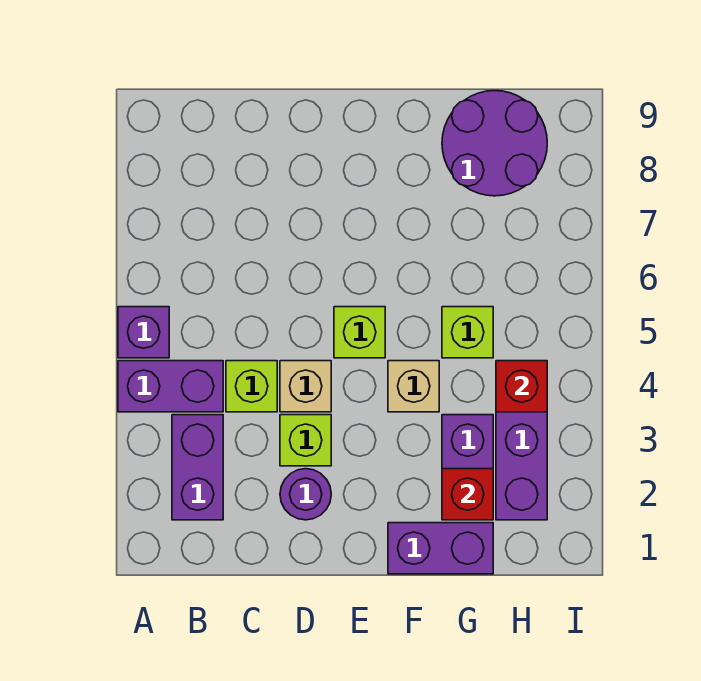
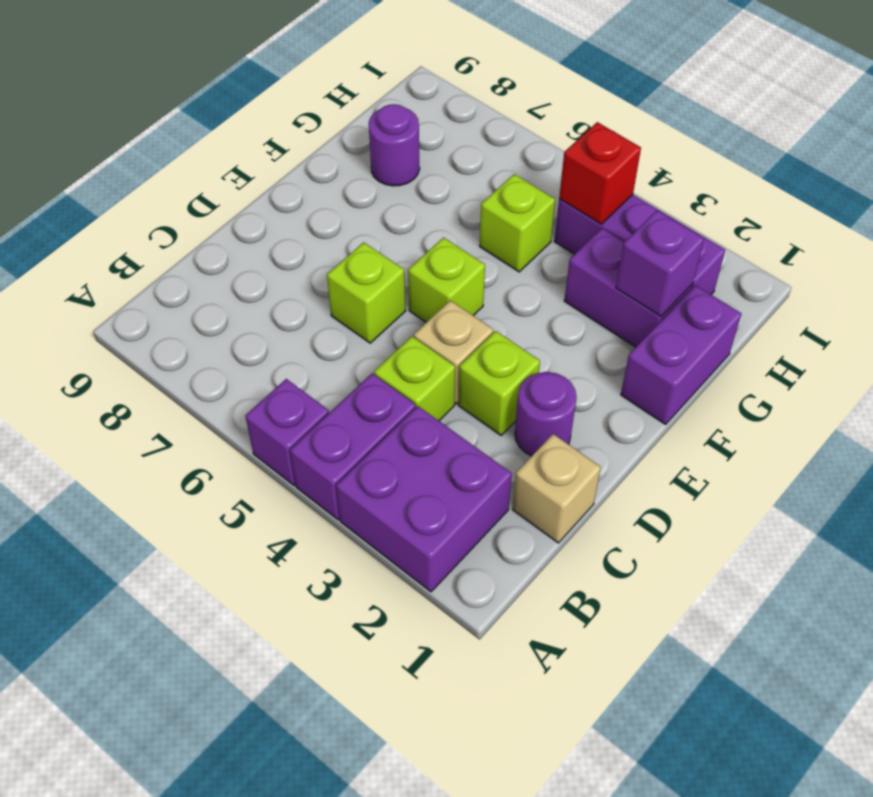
purple brick B2:B3 level 1 -> purple brick A2:B3 level 1
none -> lime brick D6 level 1
tan brick F4 level 1 -> tan brick C1 level 1
red brick G2 level 2 -> purple brick G2 level 2
purple round brick G8:H9 level 1 -> purple round brick G8 level 1

